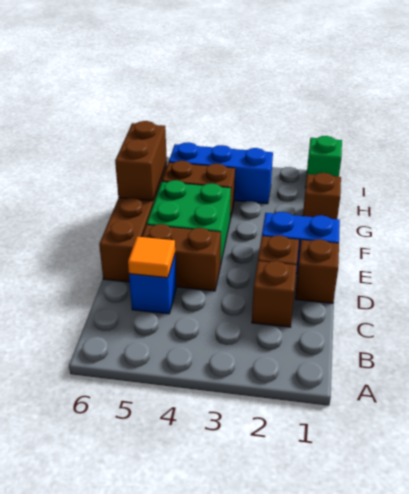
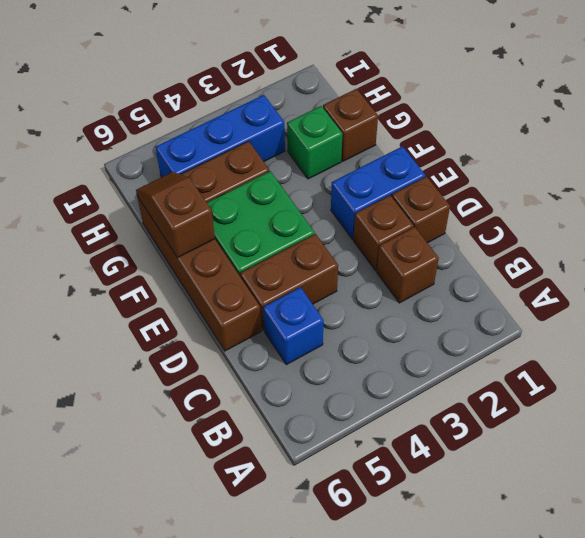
orange tile C5 level 2 -> none
brown brick F6:G6 level 2 -> brown slope F6:G6 level 2 top F
green brick I1 level 1 -> green brick G2 level 1

